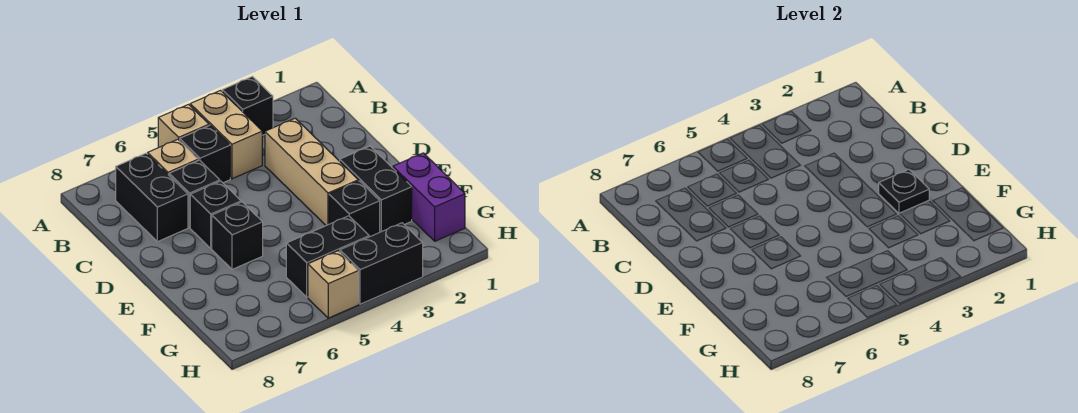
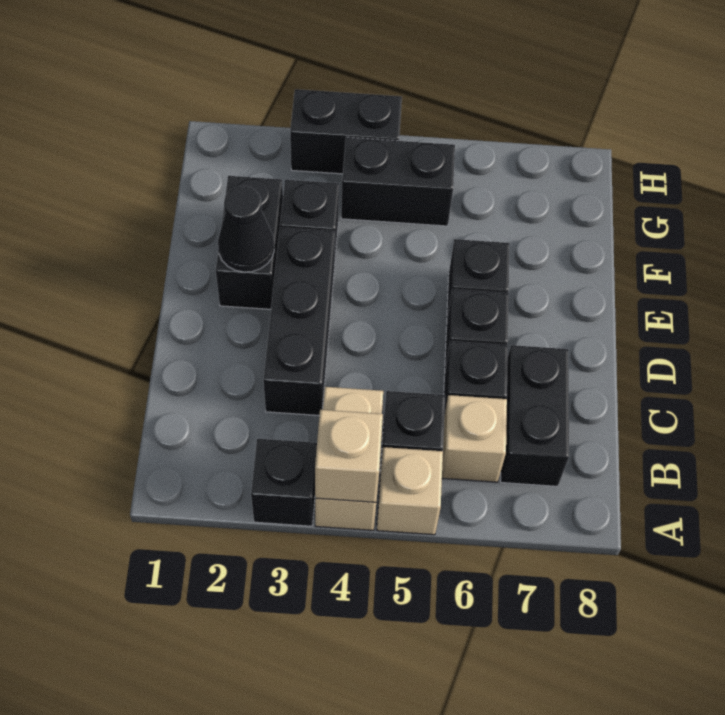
tan brick C3:E3 level 1 -> black brick C3:E3 level 1
black plate E2 level 2 -> black cone E2 level 2
purple brick F1:G1 level 1 -> none
tan brick H5 level 1 -> tan brick A4 level 2

